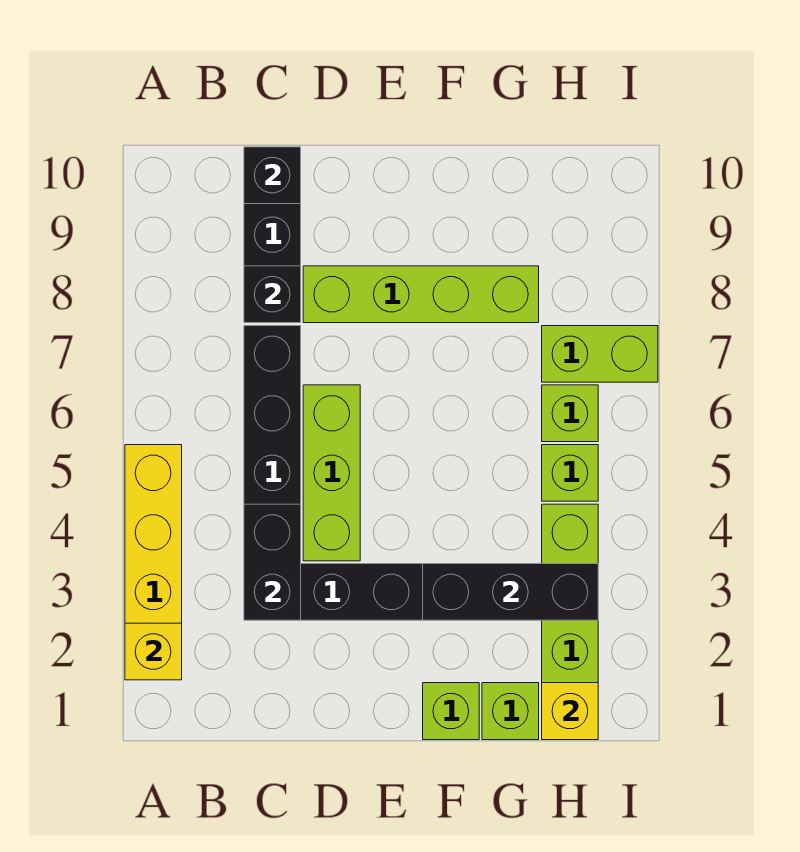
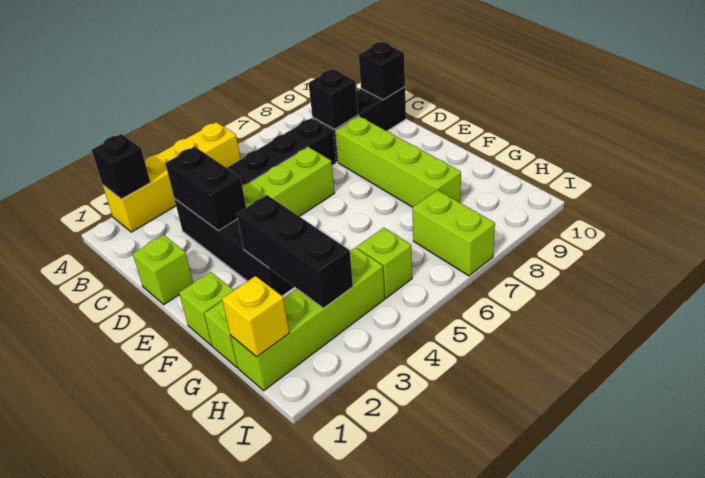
yellow brick A2 level 2 -> black brick A2 level 2
black brick C3:C4 level 2 -> black brick C3:D3 level 2
lime brick H6 level 1 -> lime brick D1 level 1

